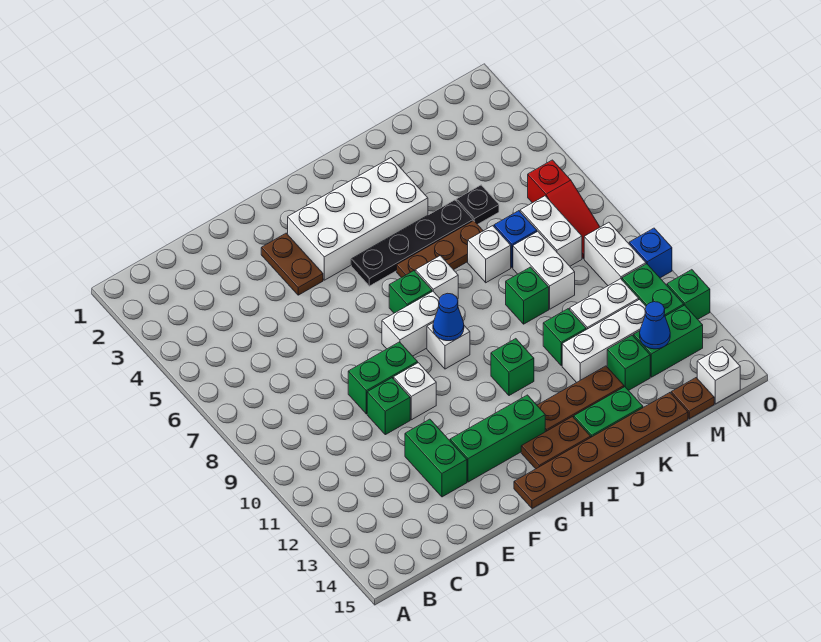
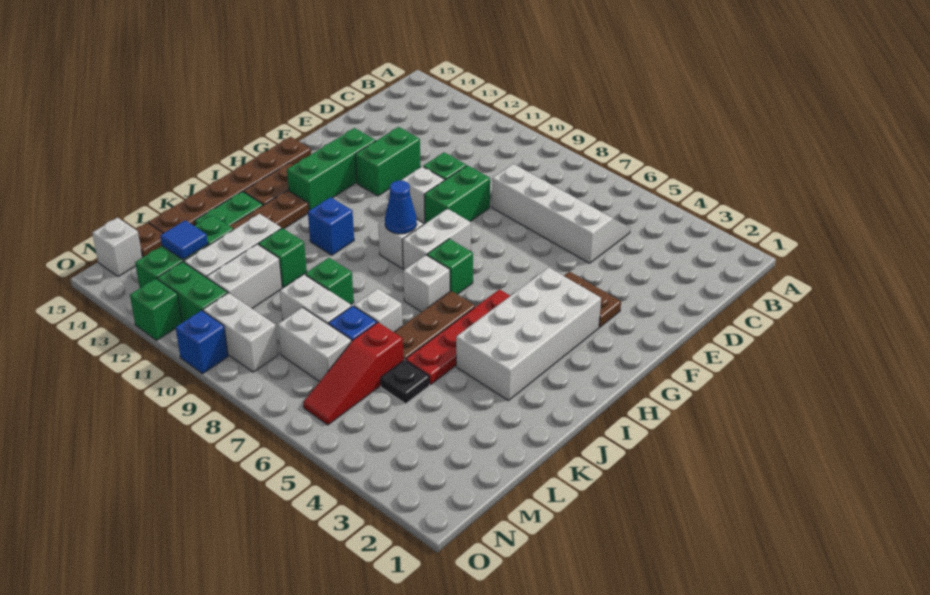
none -> white slope C5:D8 level 1 top D
green brick E12:E13 level 1 -> green brick E12:F12 level 1
black plate H5:K5 level 1 -> red plate H5:K5 level 1
green brick I11 level 1 -> blue brick I11 level 1
blue cone M13 level 2 -> blue tile M13 level 2
red slope N6:N8 level 1 top 6 -> red slope L6:N6 level 1 top L

